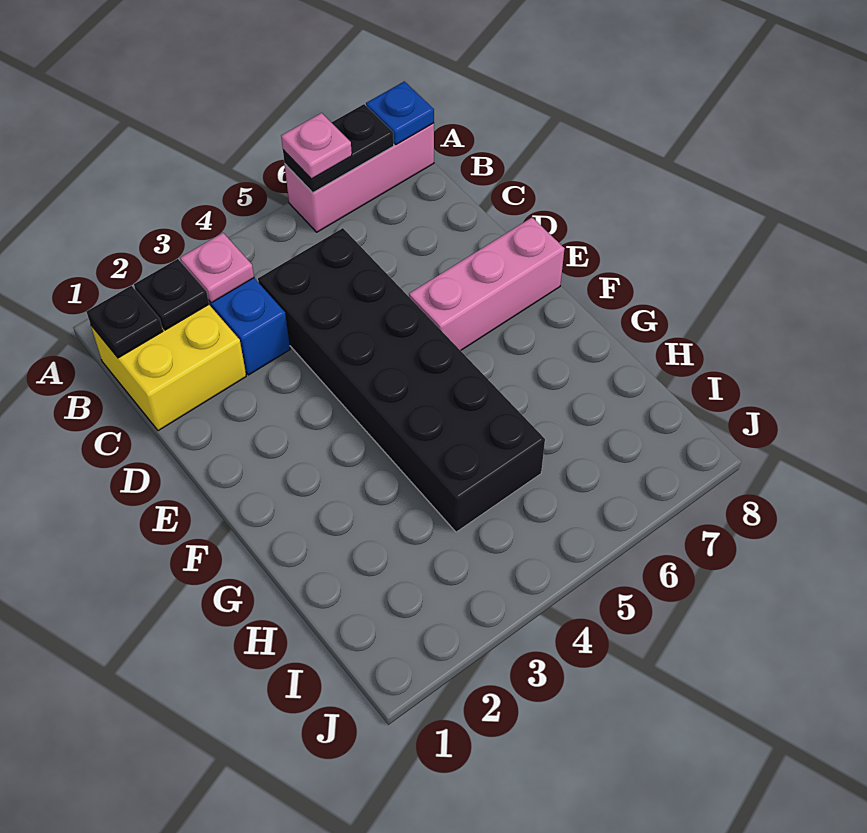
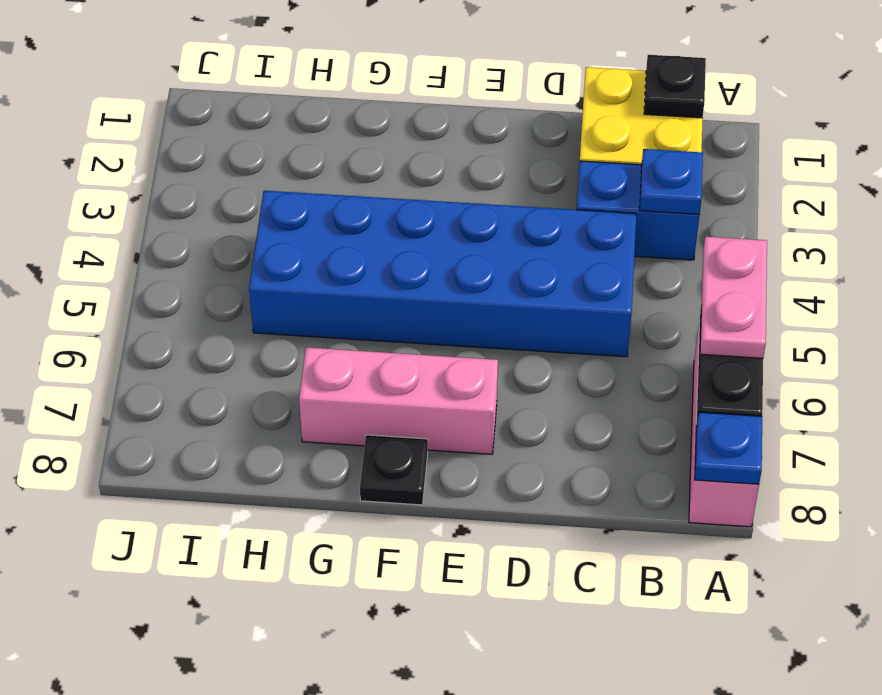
pink plate A6 level 3 -> pink plate A5:A6 level 3
black plate B2 level 2 -> black plate F8 level 1
pink plate B3 level 2 -> blue plate B3 level 2
black brick C4:H5 level 1 -> blue brick C4:H5 level 1
pink brick E6:E8 level 1 -> pink brick E7:G7 level 1

